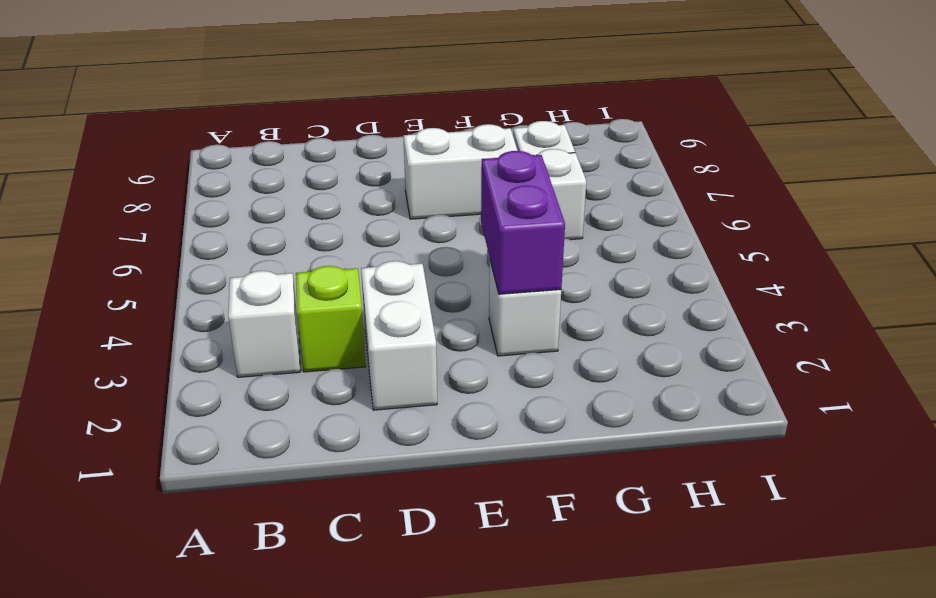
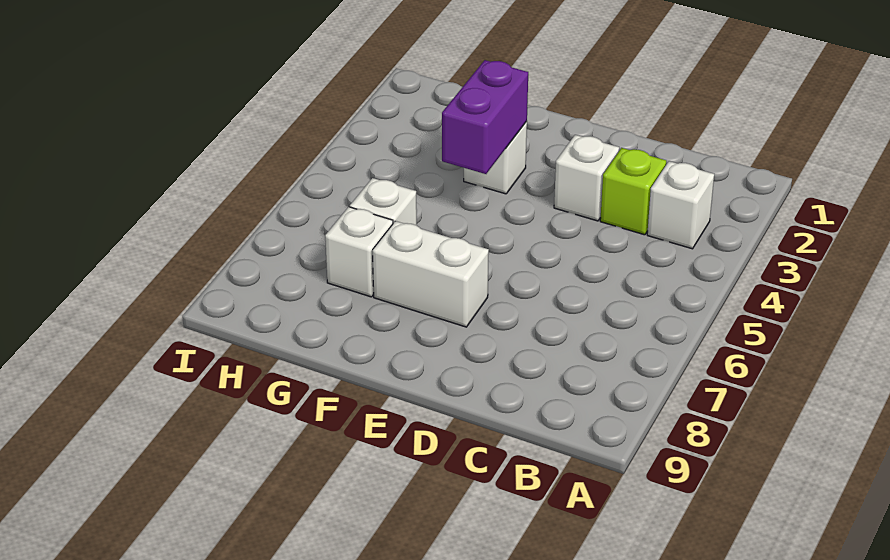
white brick D2:D3 level 1 -> white brick D3 level 1

